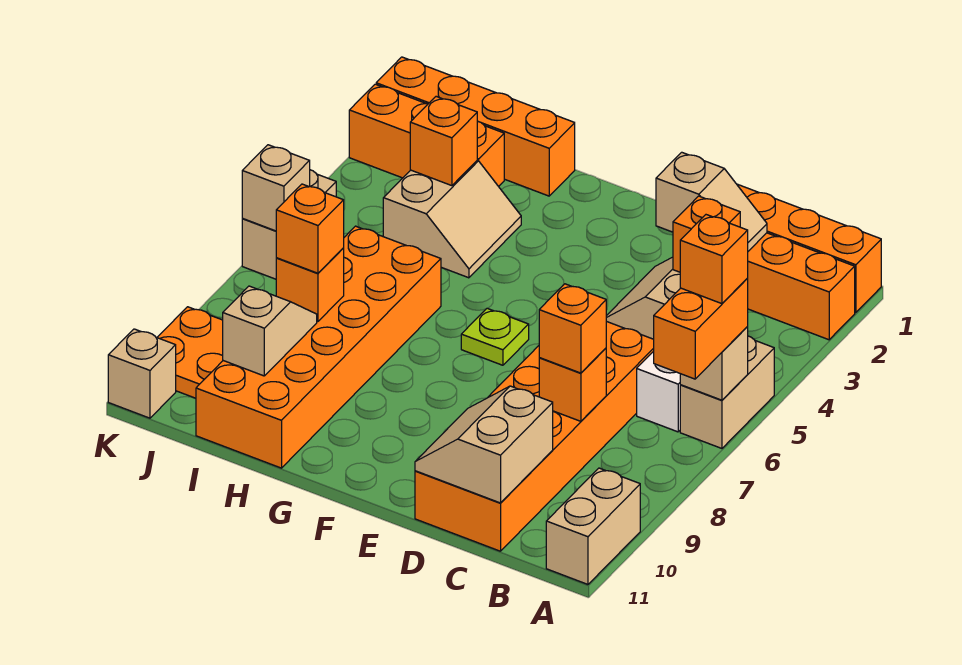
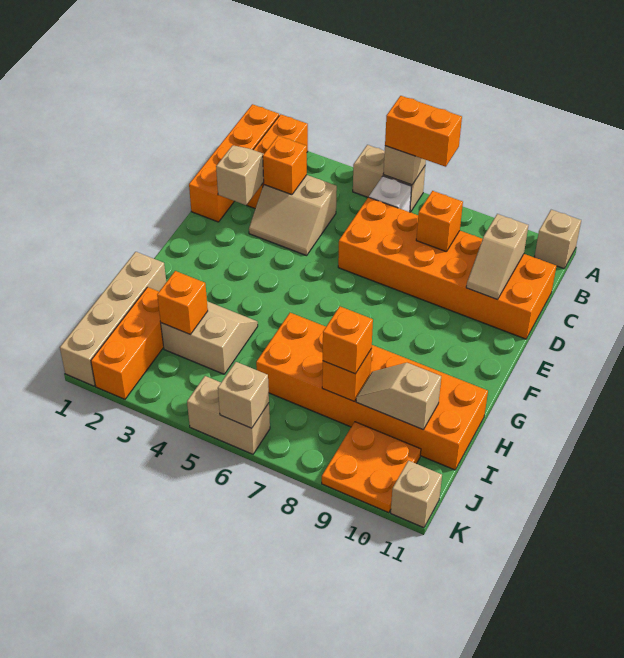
orange brick A6 level 4 -> none
tan brick A10:A11 level 1 -> tan brick A11 level 1
orange brick C8 level 3 -> none
tan slope C10:D11 level 2 top C -> tan slope C10:D10 level 2 top C
lime plate F6 level 1 -> none
orange brick H1:K1 level 1 -> tan brick H1:K1 level 1

